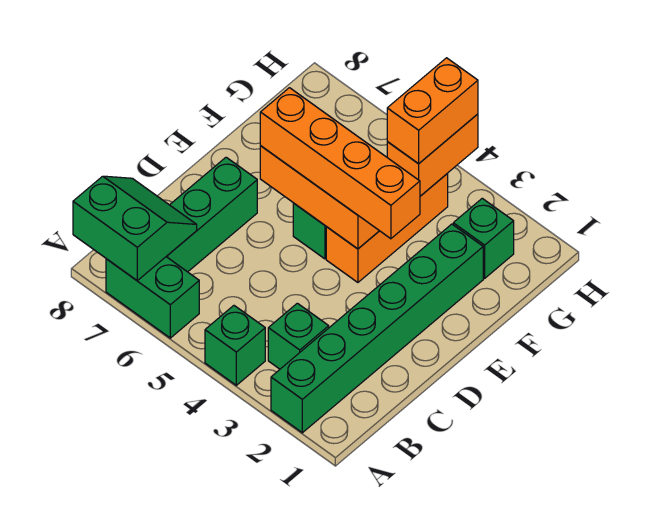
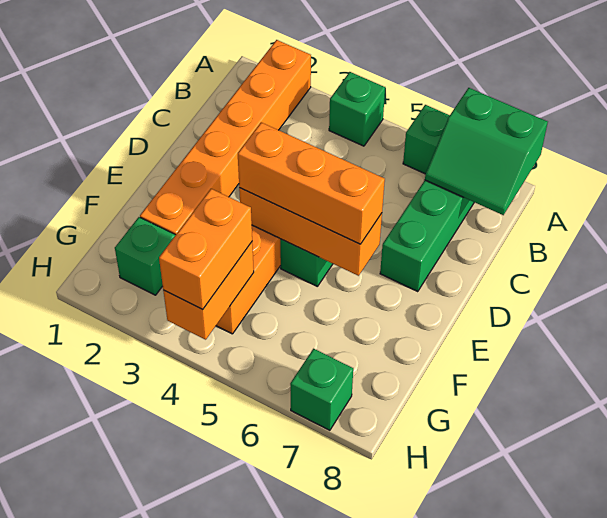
green brick A2:F2 level 1 -> orange brick A2:F2 level 1
green brick B3 level 1 -> green brick H7 level 1
orange brick E3:E6 level 3 -> orange brick E4:E6 level 3

